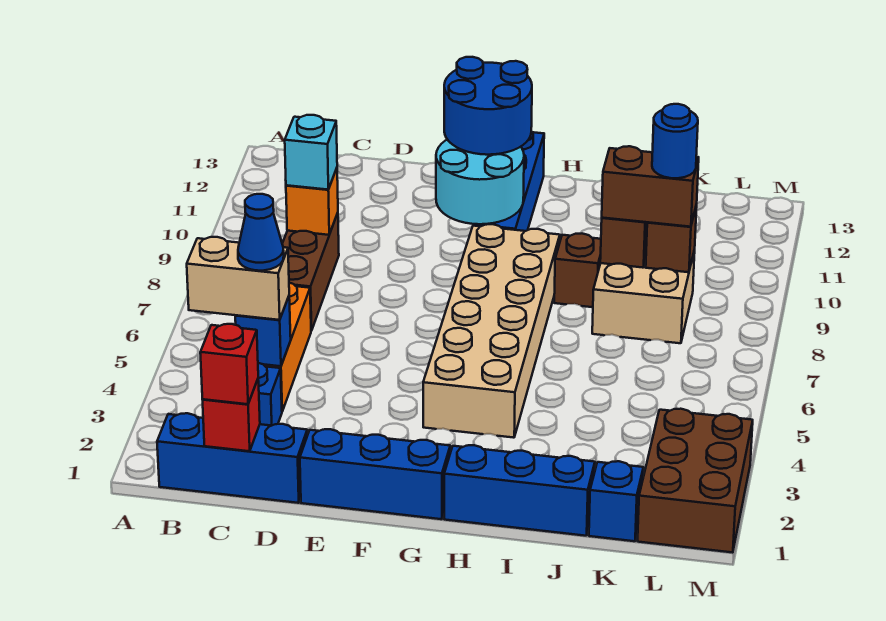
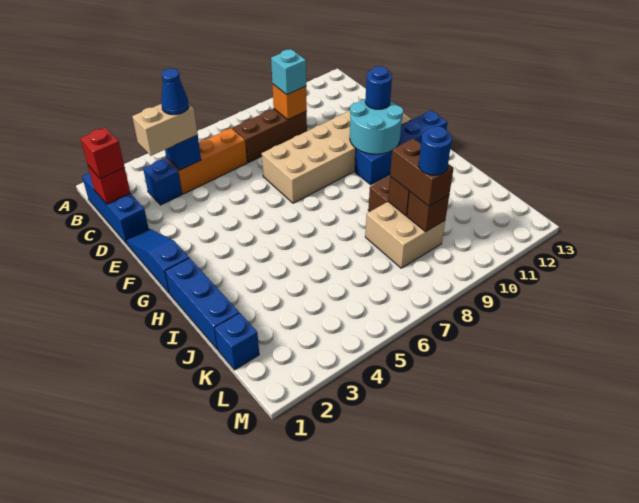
tan brick B4:C4 level 3 -> tan brick C3:C4 level 3
blue brick E1:G1 level 1 -> blue slope E1:G1 level 1 top G
blue round brick F11:G12 level 3 -> blue round brick F11 level 3
tan brick G4:H9 level 1 -> tan brick E7:F12 level 1
brown brick L1:M3 level 1 -> none

